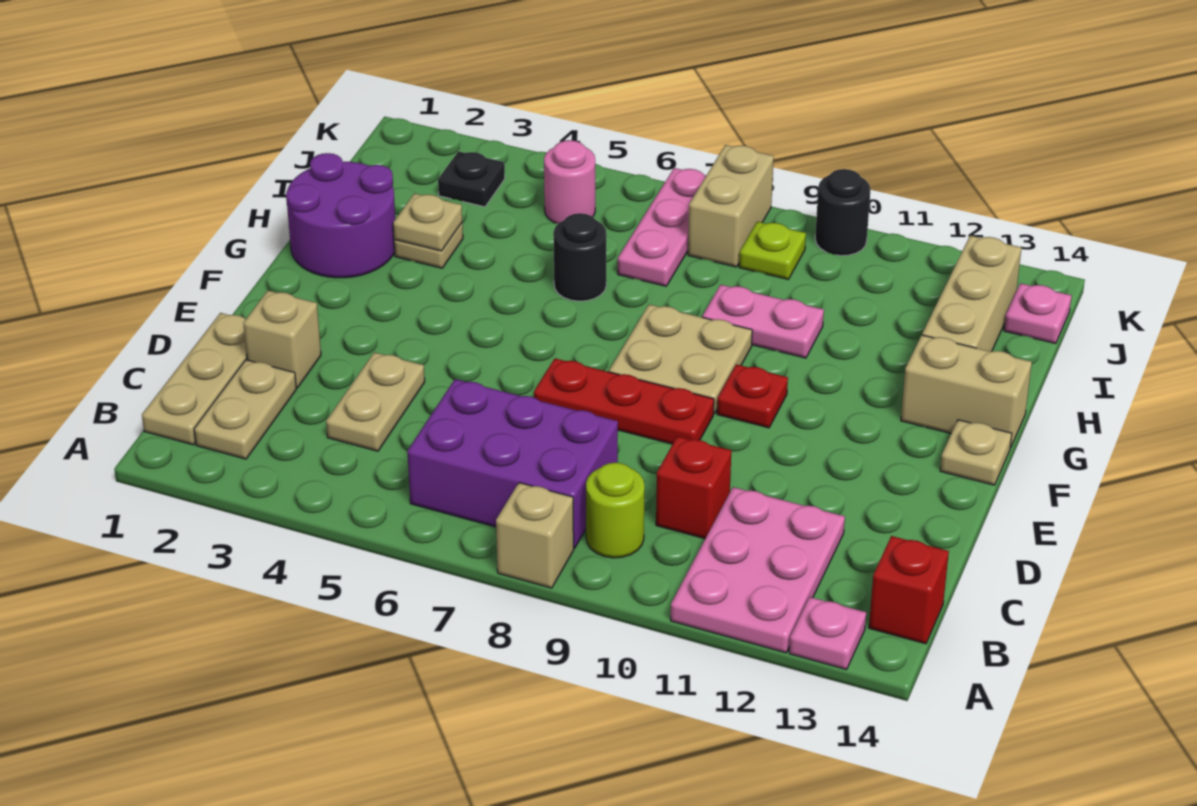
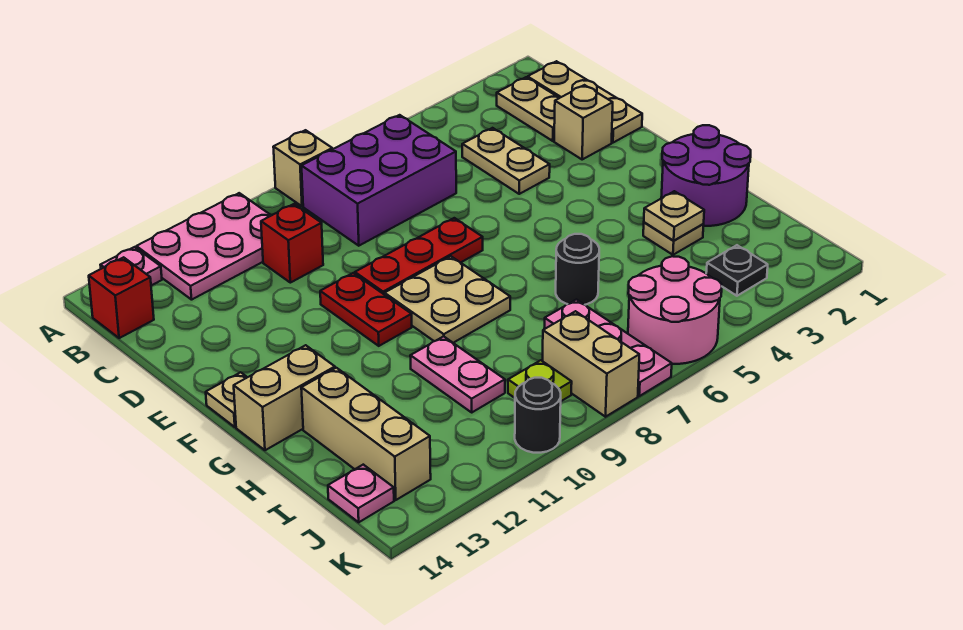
pink plate A11:C12 level 1 -> pink plate A10:B12 level 1
lime round brick B9 level 1 -> none
red plate F10 level 1 -> red plate E10:F10 level 1
pink plate H9:H10 level 1 -> pink plate H10:I10 level 1
pink round brick J5 level 1 -> pink round brick J5:K6 level 1

